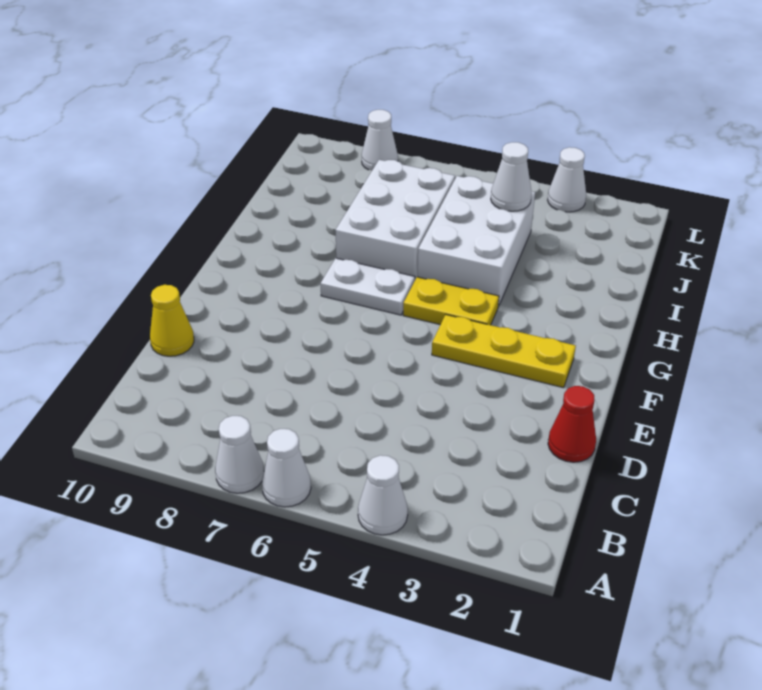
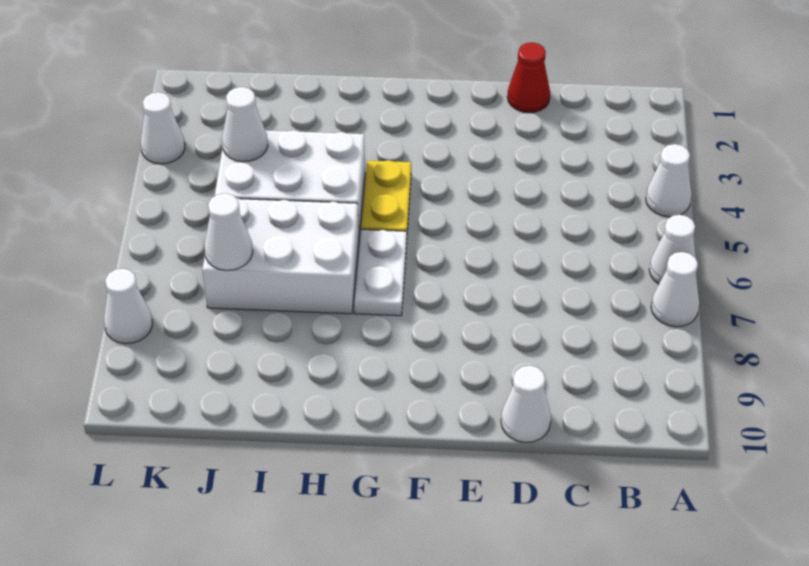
yellow cone D10 level 1 -> white cone D10 level 1
yellow plate F2:F4 level 1 -> none
none -> white cone J7 level 2

